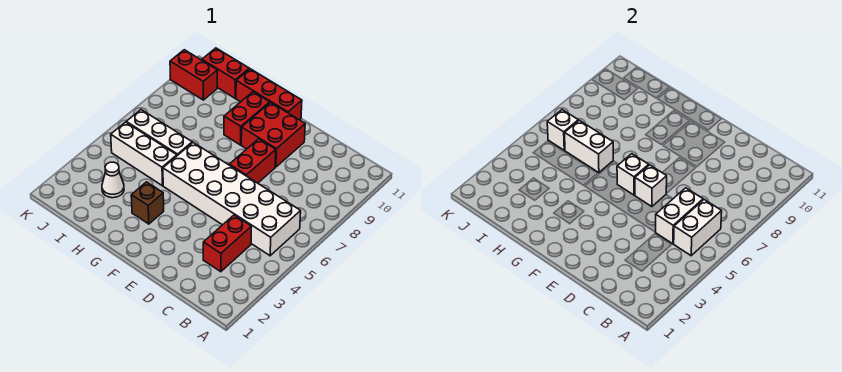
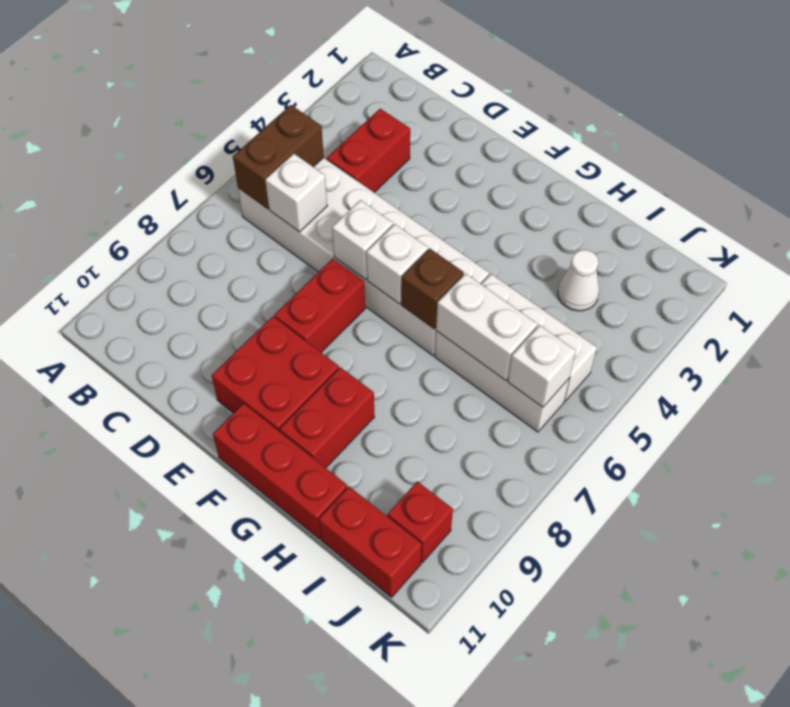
white brick B5:B6 level 2 -> brown brick B5:B6 level 2
white brick C5:C6 level 2 -> white brick C6 level 2
brown brick G3 level 1 -> brown brick G6 level 2
red brick J10:K10 level 1 -> red brick J10 level 1

